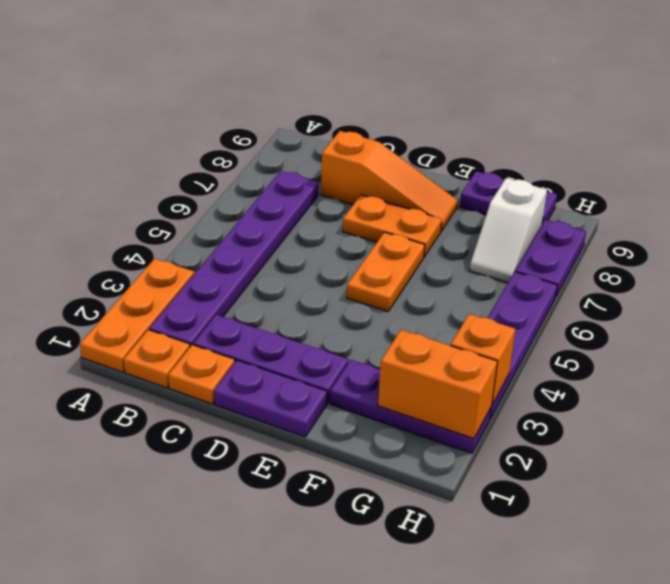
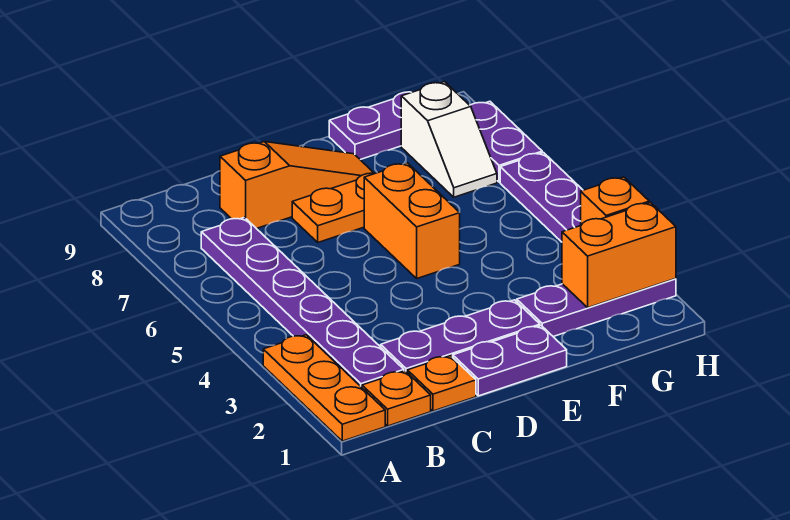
orange plate E5:E6 level 1 -> orange brick E5:E6 level 1

